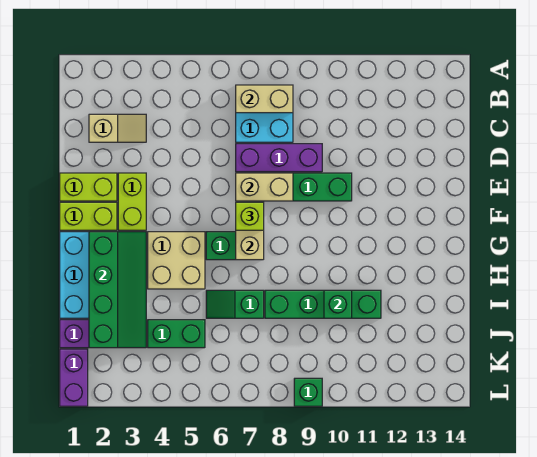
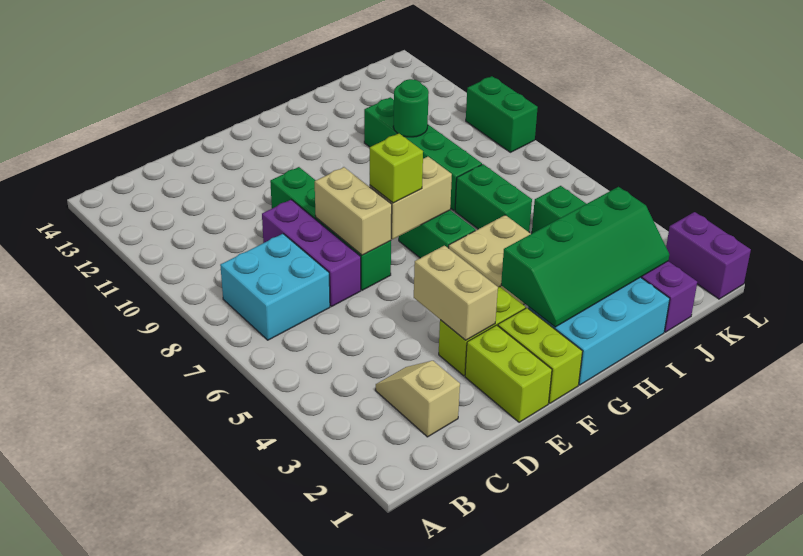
tan brick B7:B8 level 2 -> tan brick E3:E4 level 2
green slope G2:J3 level 2 top 2 -> green slope G2:J3 level 2 top 3
green slope I6:I7 level 1 top 7 -> green brick I6:I7 level 1
green brick I10 level 2 -> green round brick I10 level 2
purple brick K1:L1 level 1 -> purple brick L1:L2 level 1
green brick L9 level 1 -> green brick L9:L10 level 1

